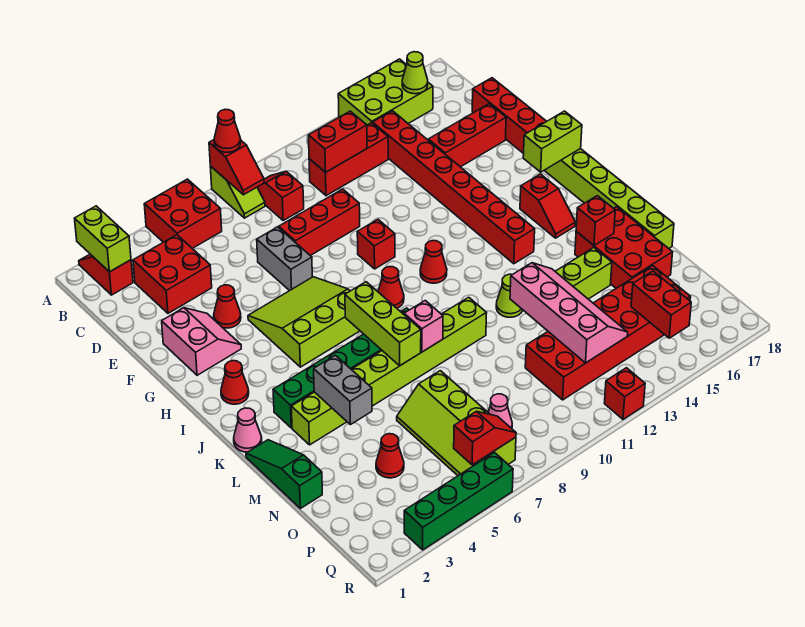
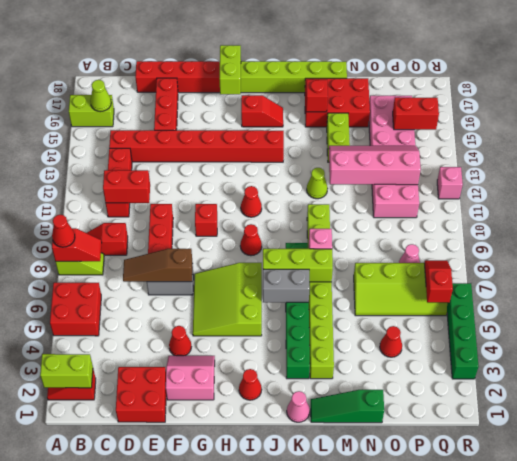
lime brick A14:B16 level 1 -> lime brick A16:B16 level 1
red brick C3:D4 level 1 -> red brick D1:E2 level 1
red brick C11:C12 level 2 -> red brick C11:D11 level 2
none -> brown slope D7:F7 level 2 top F
grey brick L4:M4 level 2 -> grey brick J6:K6 level 2
red brick O11:P16 level 1 -> pink brick O11:P16 level 1
red brick R12 level 1 -> pink brick R12 level 1

